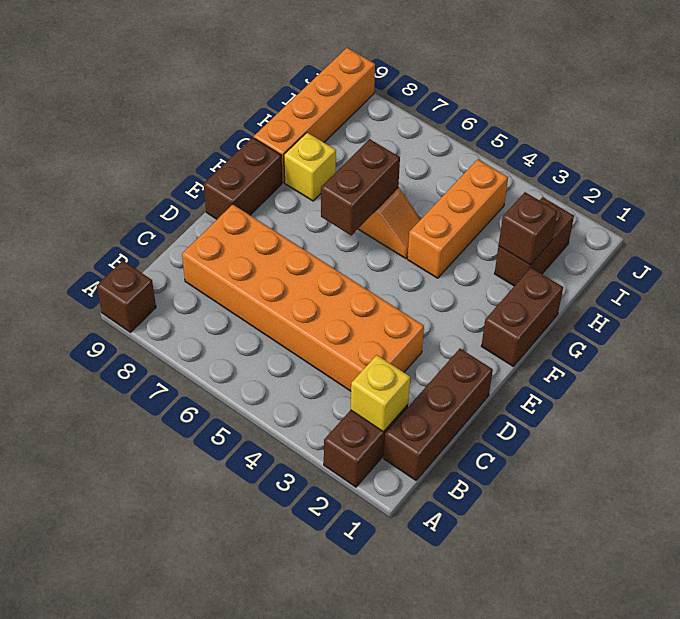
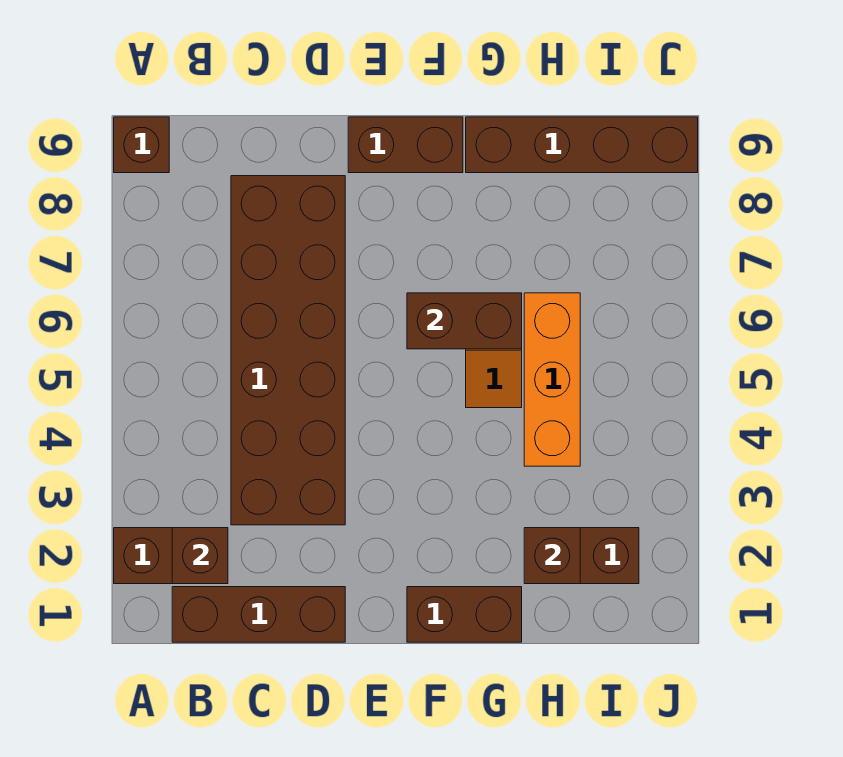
yellow brick B2 level 2 -> brown brick B2 level 2
orange brick C3:D8 level 1 -> brown brick C3:D8 level 1
orange brick G4:I4 level 1 -> orange brick H4:H6 level 1
yellow brick G8 level 1 -> none
orange brick G9:J9 level 1 -> brown brick G9:J9 level 1

